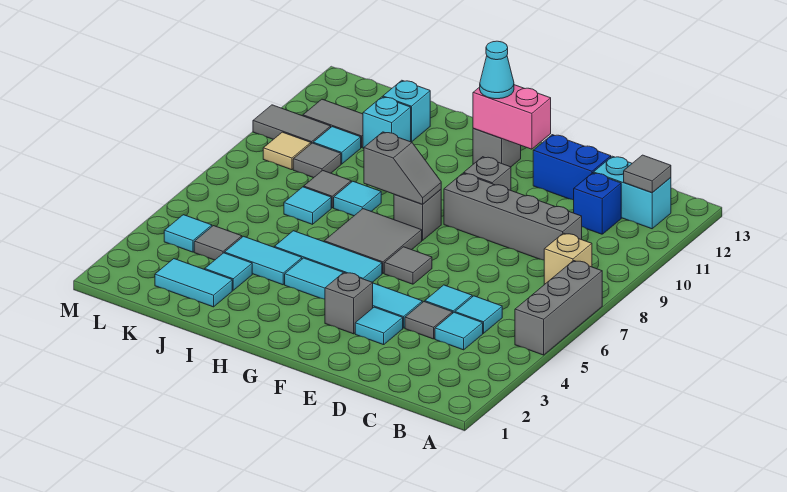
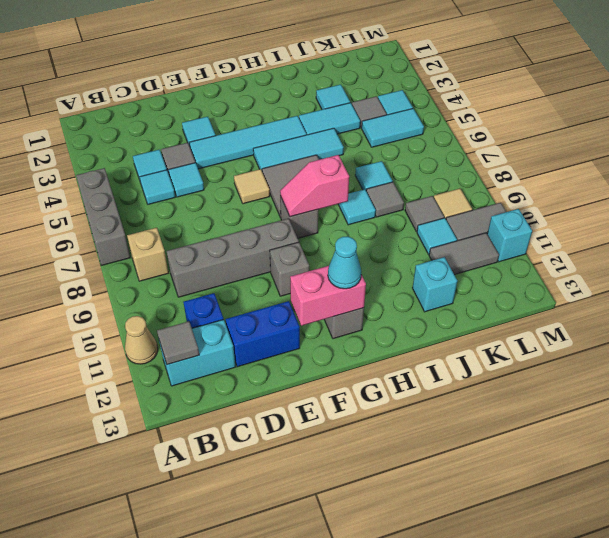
none -> tan cone A11 level 1
grey brick F3 level 1 -> none
grey tile F6 level 1 -> tan tile F6 level 1
grey slope G8:H8 level 2 top H -> pink slope G8:H8 level 2 top H
cyan tile J2:K2 level 1 -> cyan tile K5:L5 level 1
cyan brick J11 level 1 -> cyan brick M11 level 1

